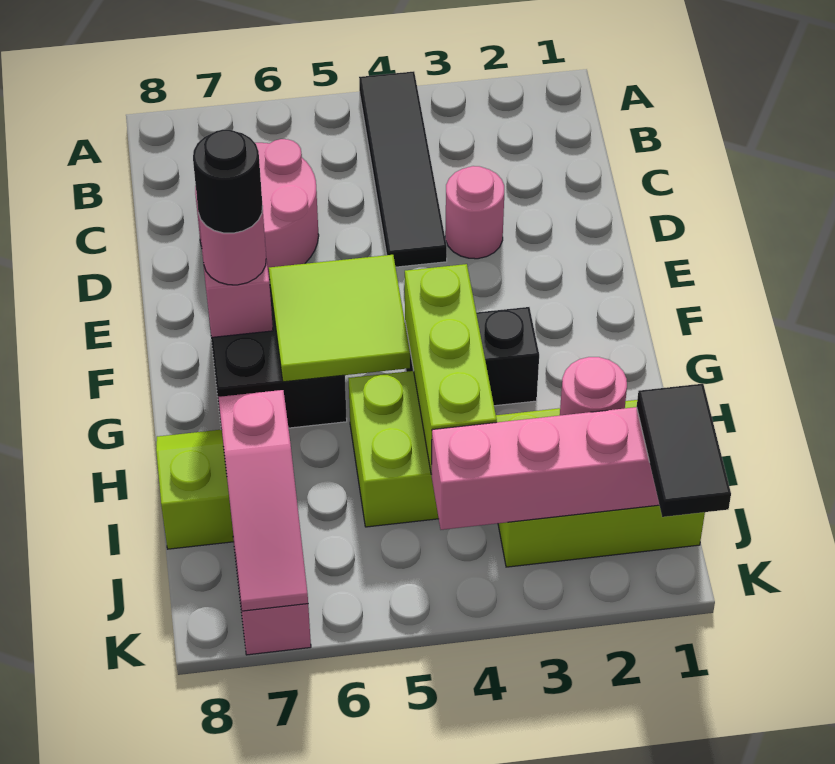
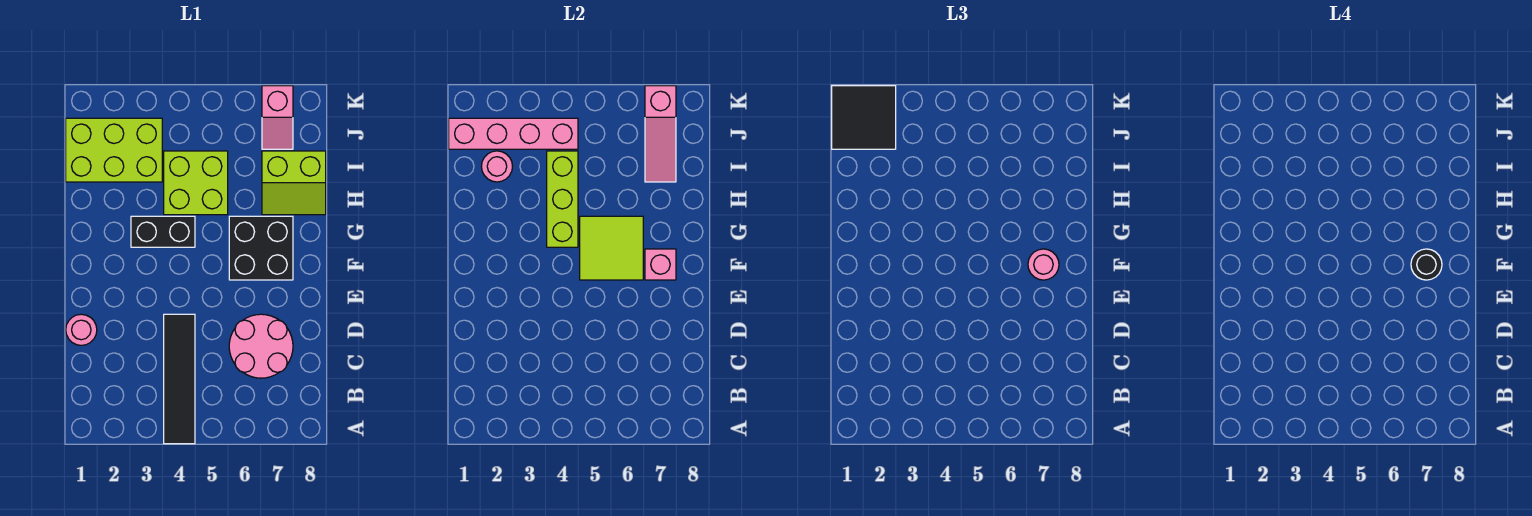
pink round brick D3 level 1 -> pink round brick D1 level 1
pink slope I7:K7 level 2 top I -> pink slope I7:K7 level 2 top K
black tile J1:K1 level 3 -> black tile J1:K2 level 3

